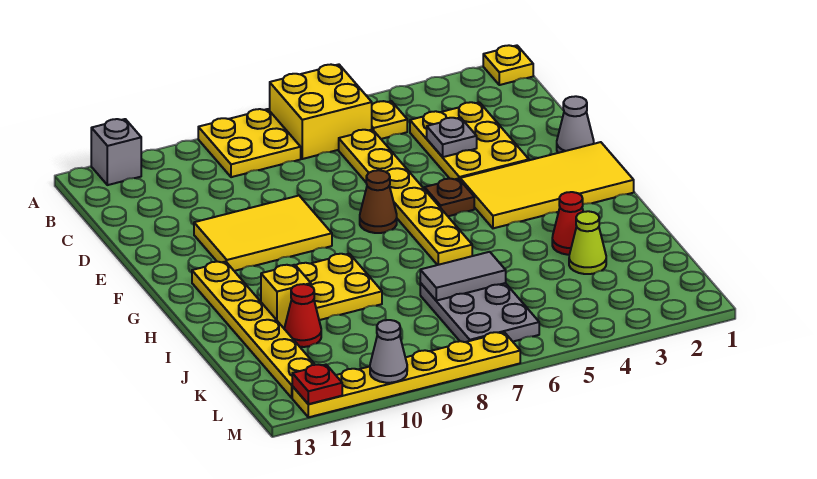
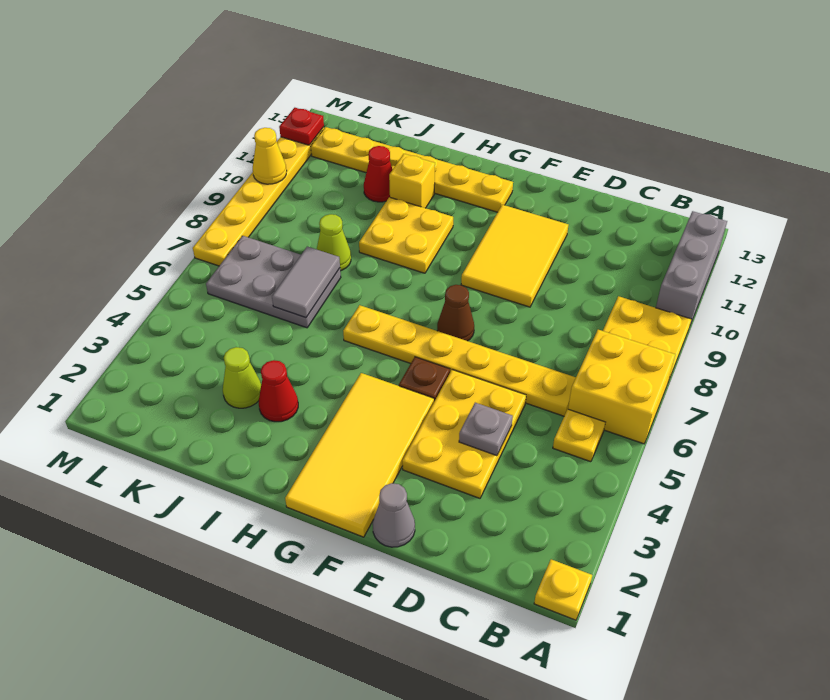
grey brick A12 level 1 -> grey brick A10:A12 level 1
yellow plate C3:E4 level 1 -> yellow plate D3:E5 level 1
none -> lime cone J8 level 1
grey cone M10 level 2 -> yellow cone M10 level 2

